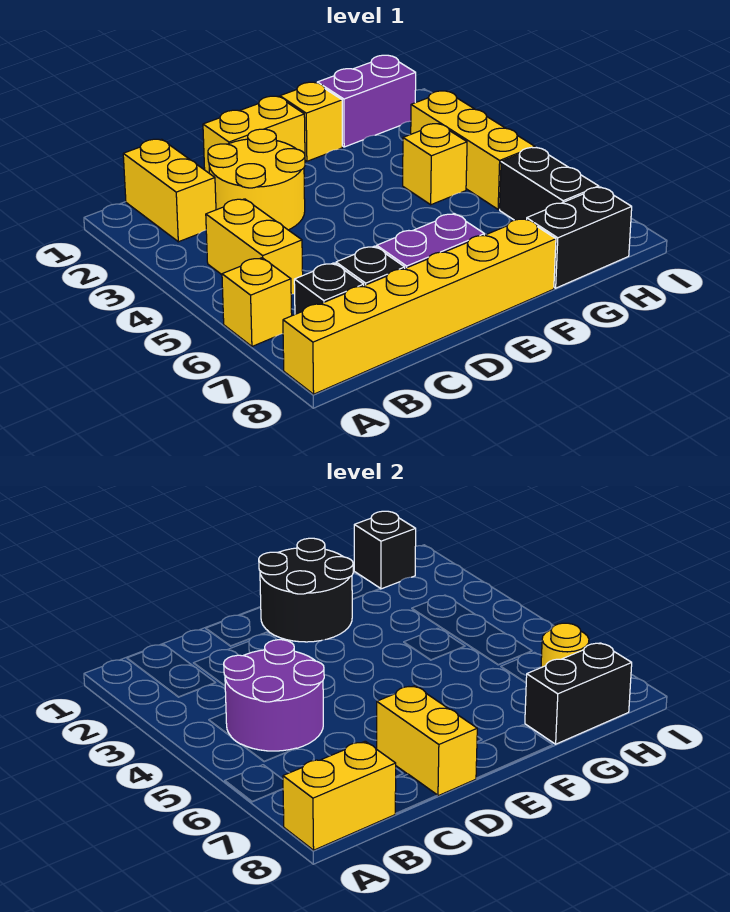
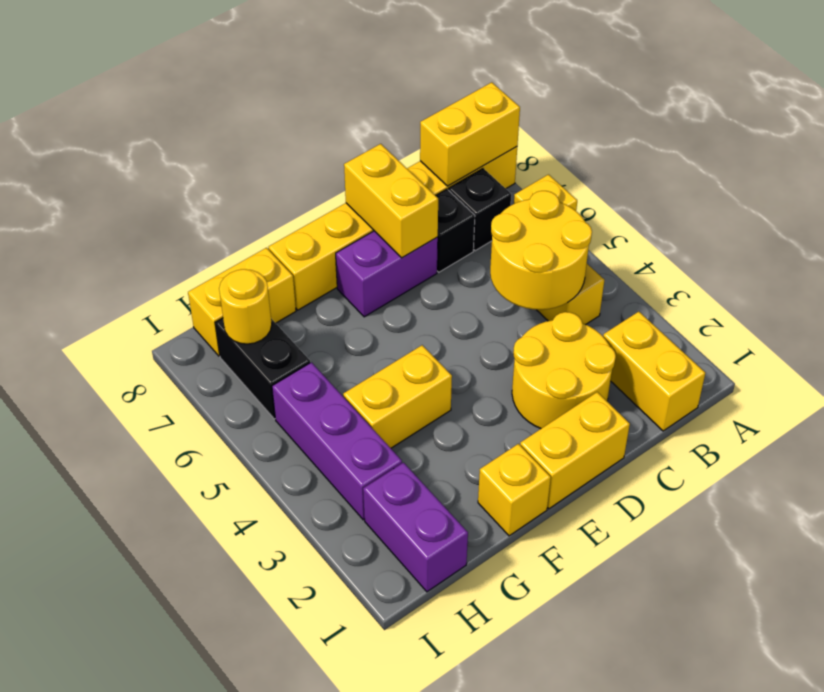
purple round brick B4:C5 level 2 -> yellow round brick B4:C5 level 2
black round brick E1:F2 level 2 -> none
purple brick G1:H1 level 1 -> purple brick H1:H2 level 1
yellow brick G4 level 1 -> yellow brick F4:G4 level 1
black brick G8:H8 level 1 -> yellow brick G8:H8 level 1
black brick G8:H8 level 2 -> none
black brick H1 level 2 -> none
yellow brick H3:H5 level 1 -> purple brick H3:H5 level 1

